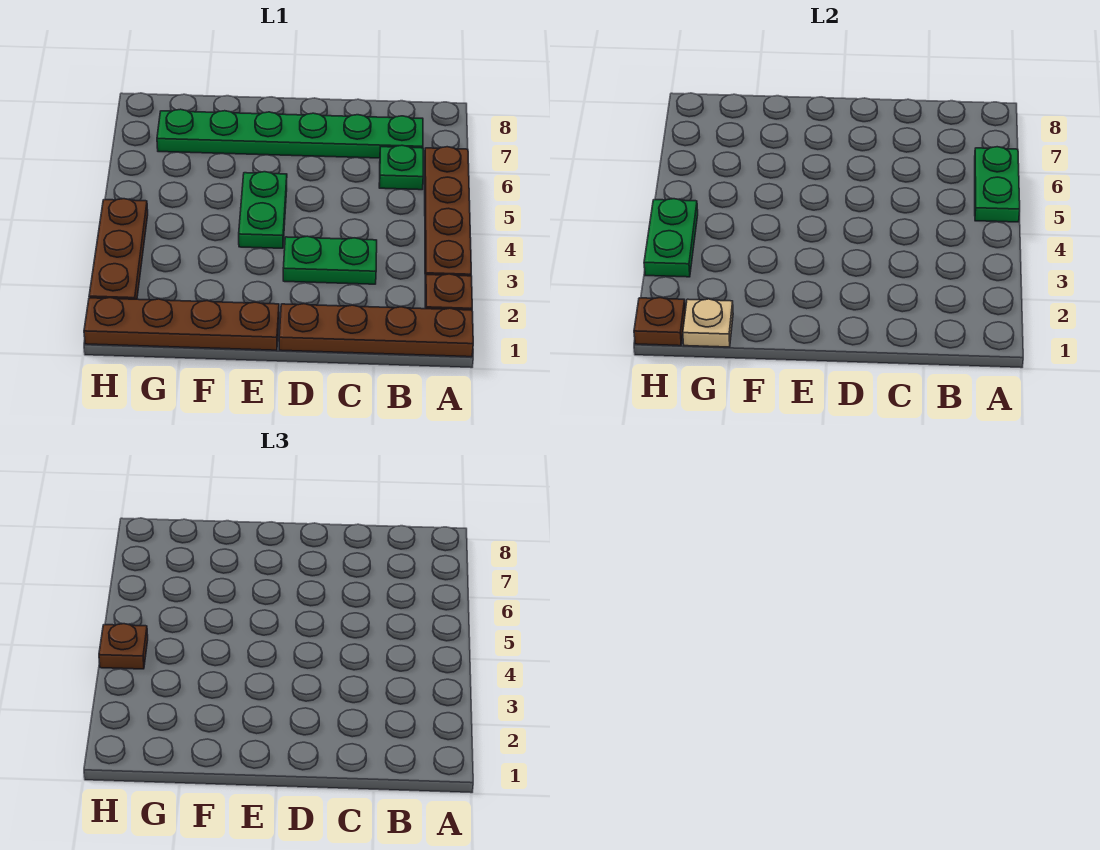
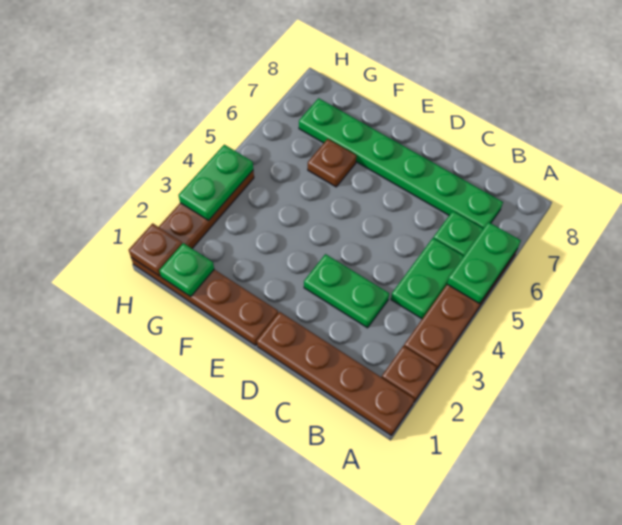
green plate E4:E5 level 1 -> green plate B4:B5 level 1
tan plate G1 level 2 -> green plate G1 level 2
brown plate H4 level 3 -> brown plate F6 level 1

